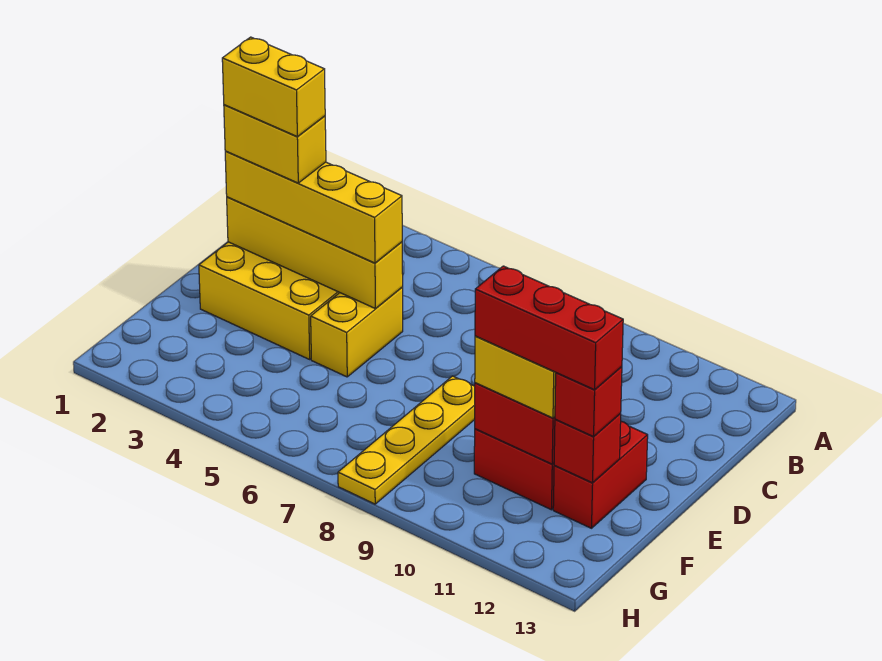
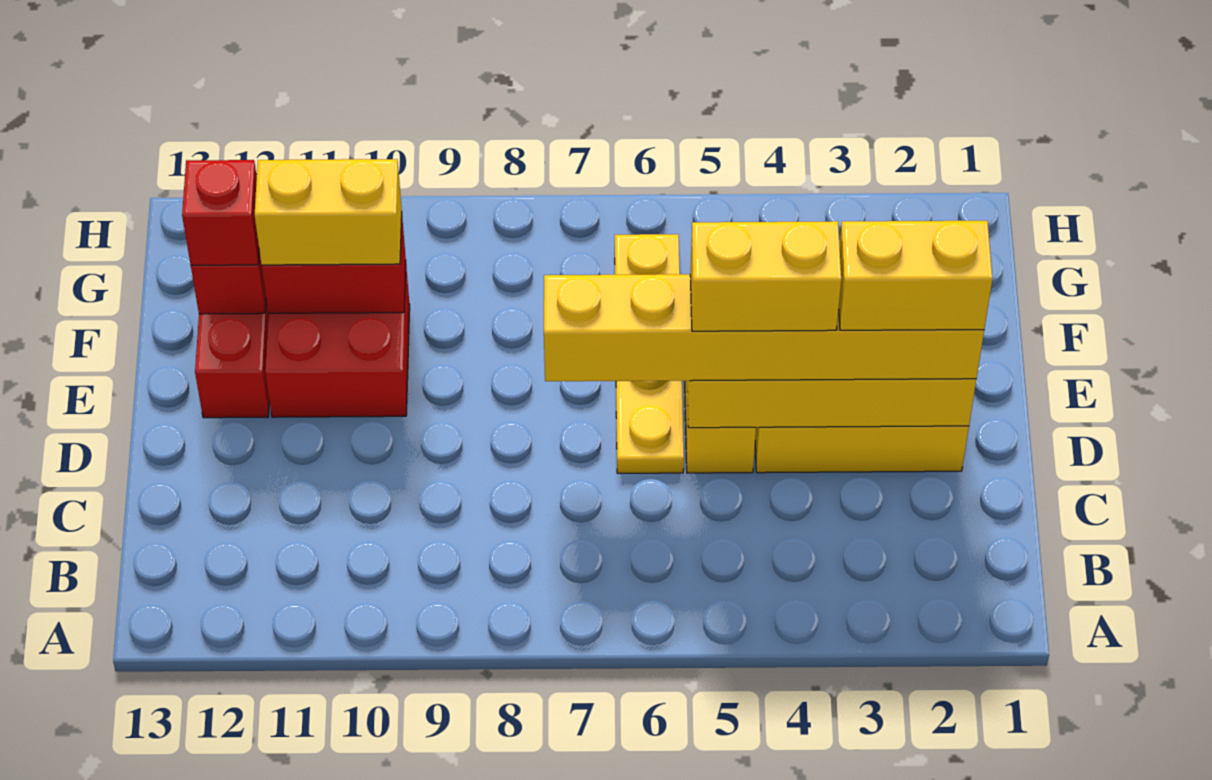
yellow brick D2:D5 level 3 -> yellow brick D2:D7 level 3
yellow brick D2:D3 level 5 -> yellow brick D4:D5 level 4
yellow plate E8:H8 level 1 -> yellow plate D6:G6 level 1
red brick F10:F12 level 4 -> none

